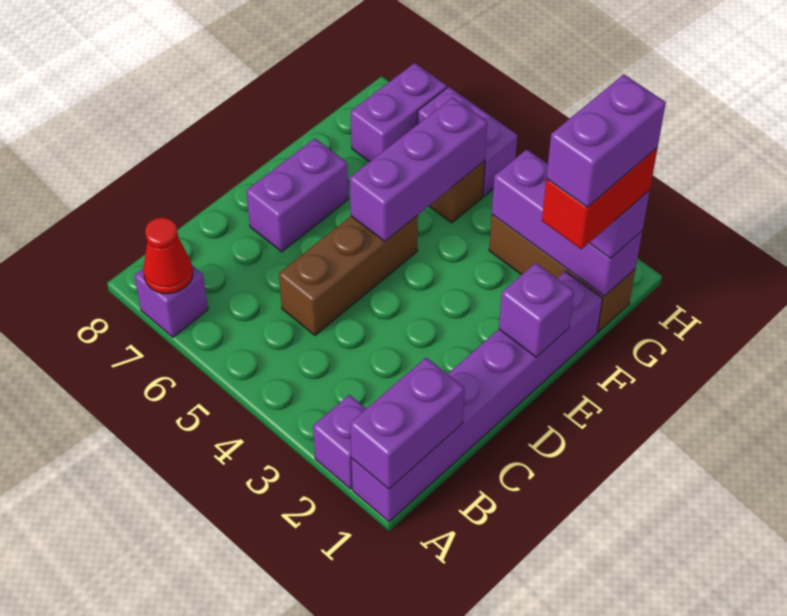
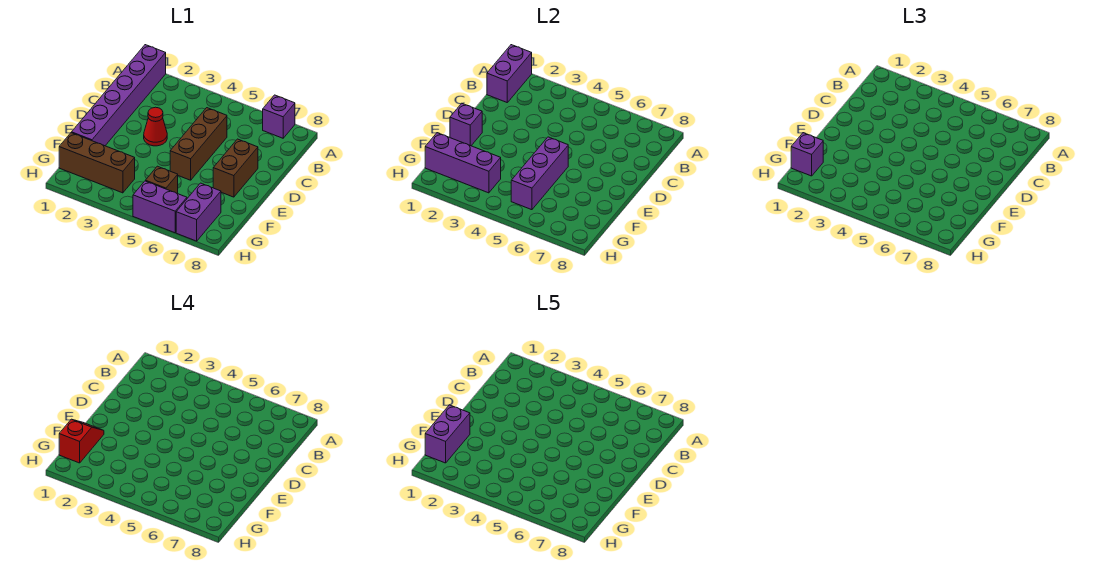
purple brick A2 level 1 -> none
red cone A7 level 2 -> red cone D3 level 1
purple brick D7:E7 level 1 -> brown brick D7:E7 level 1
red brick F1:G1 level 4 -> red slope F1:G1 level 4 top G

